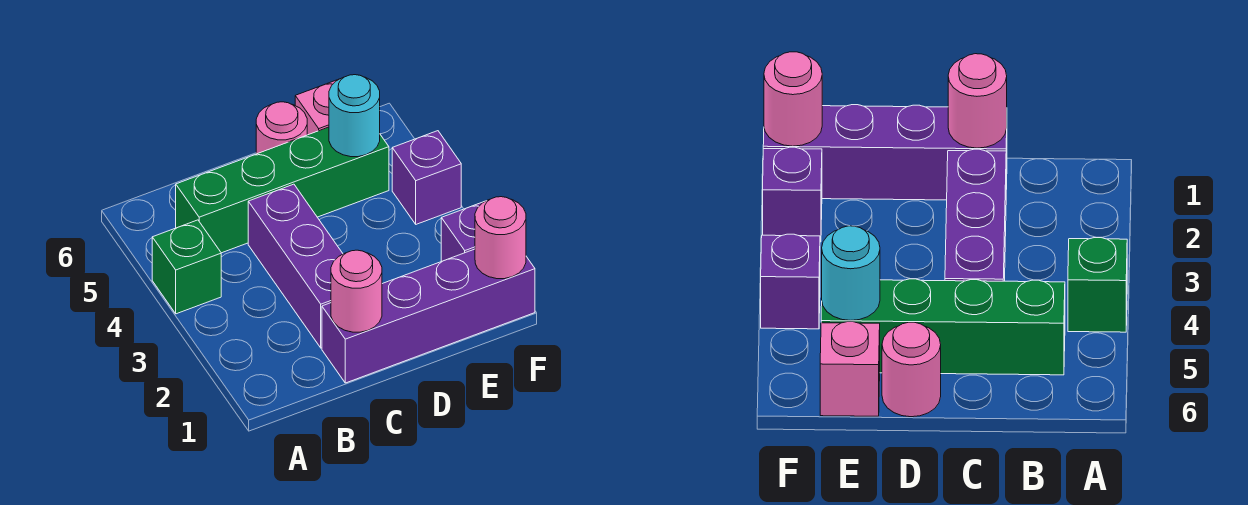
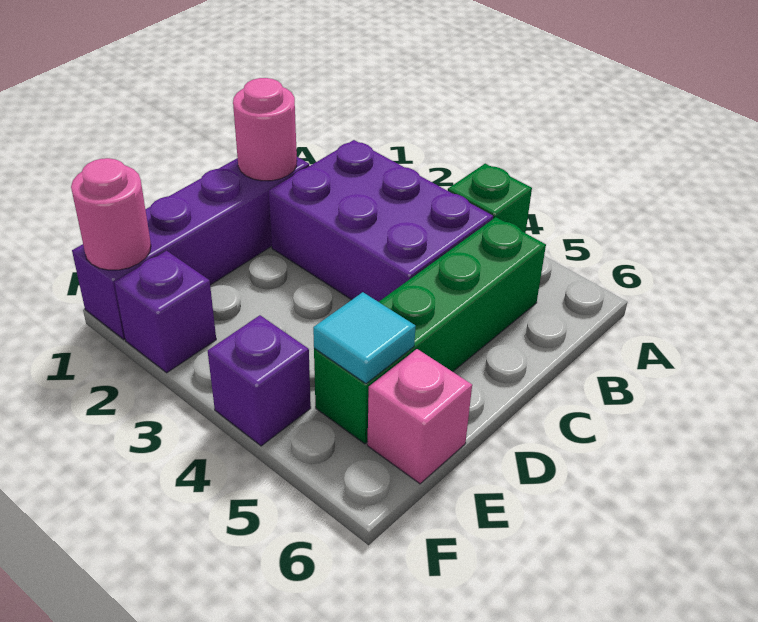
purple brick C2:C4 level 1 -> purple brick B2:C4 level 1
pink round brick D6 level 1 -> none
cyan round brick E5 level 2 -> cyan tile E5 level 2

